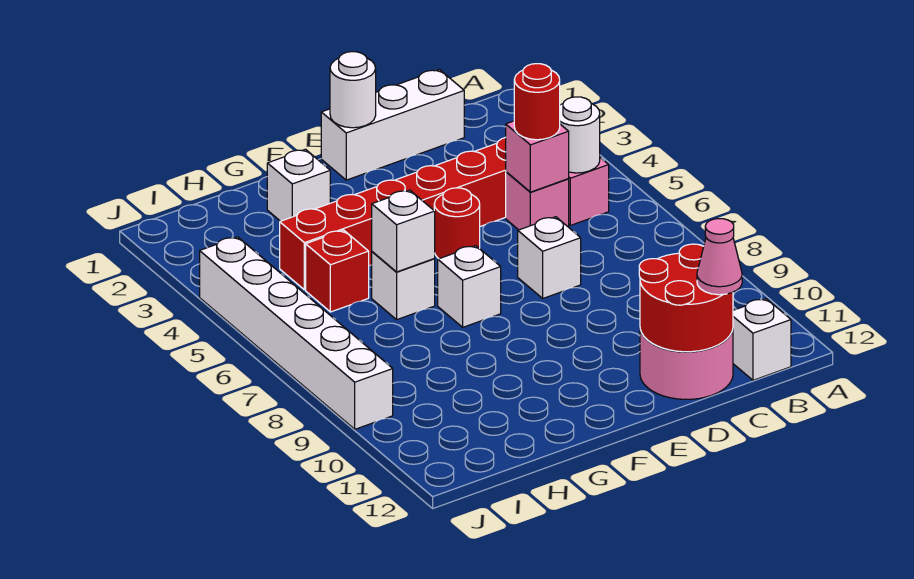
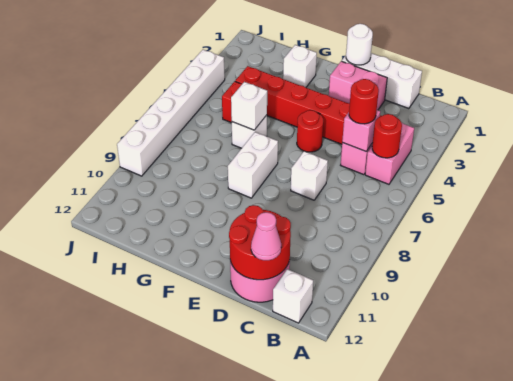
white round brick B5 level 2 -> red round brick B5 level 2
none -> pink brick D2:E2 level 1
white brick F7 level 1 -> white brick F7:F8 level 1

